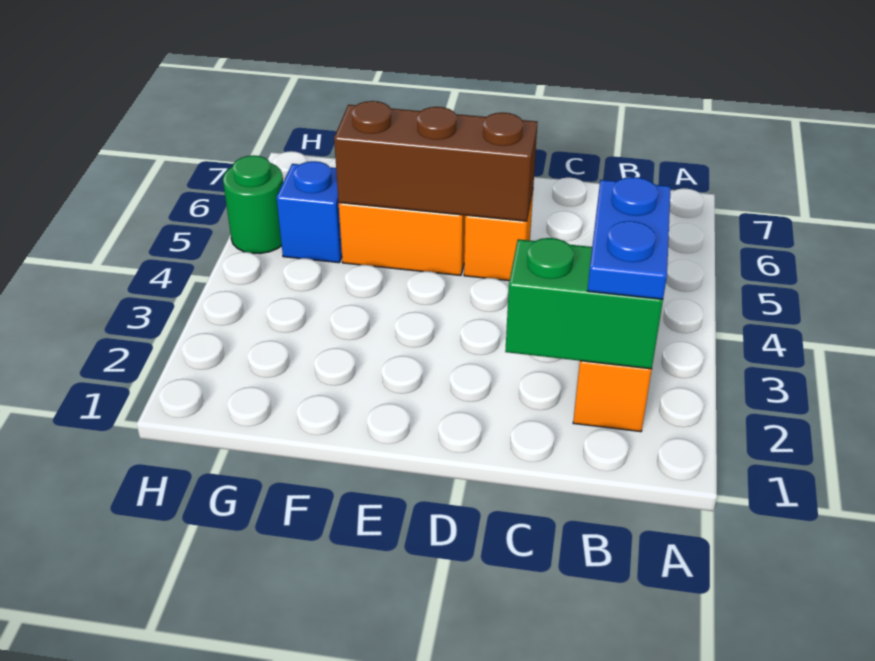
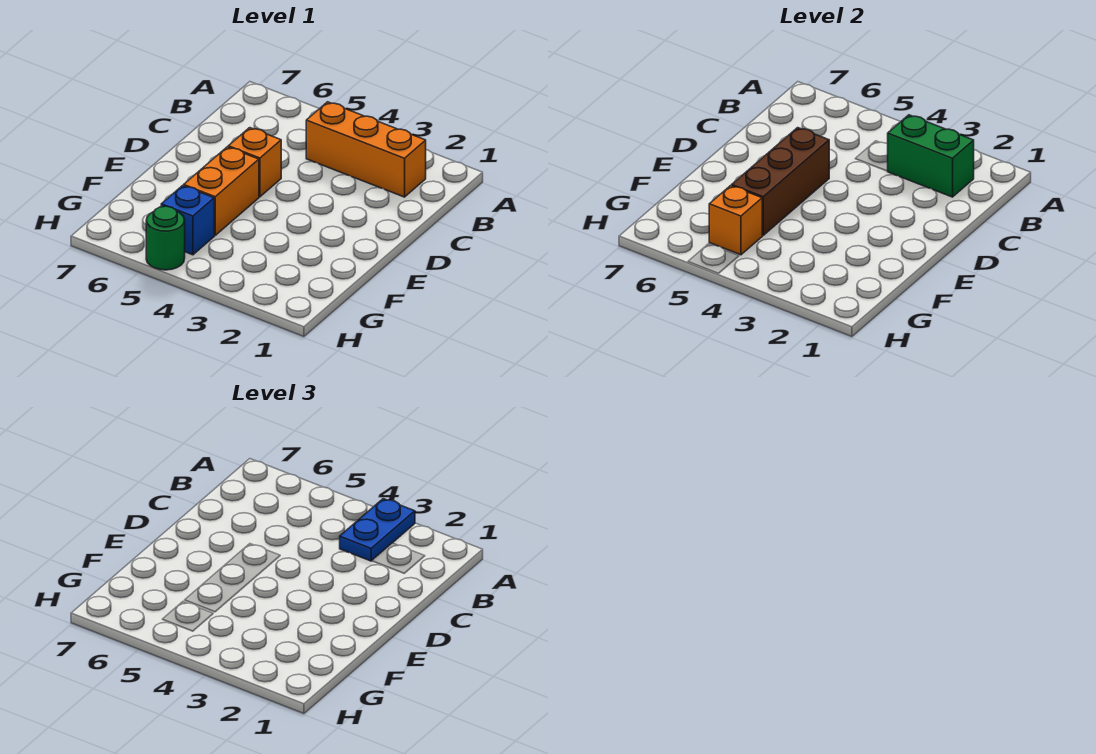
green brick B2:C2 level 2 -> green brick B2:B3 level 2
blue plate B2:B3 level 3 -> blue plate A3:B3 level 3
none -> orange brick G5 level 2

